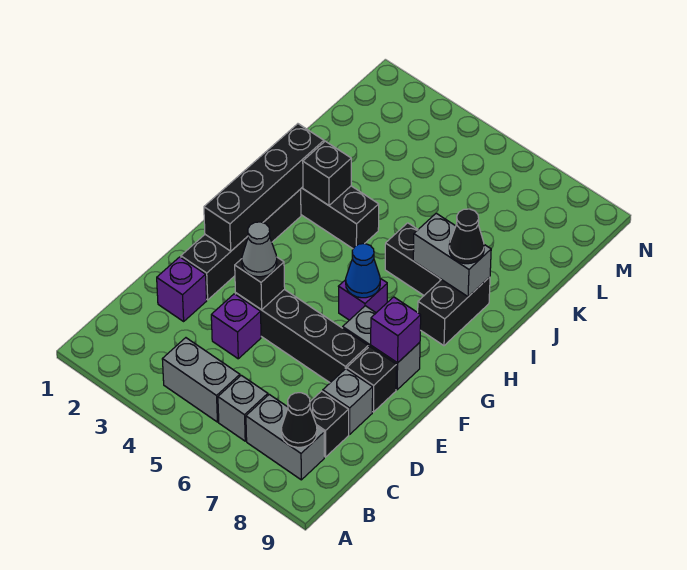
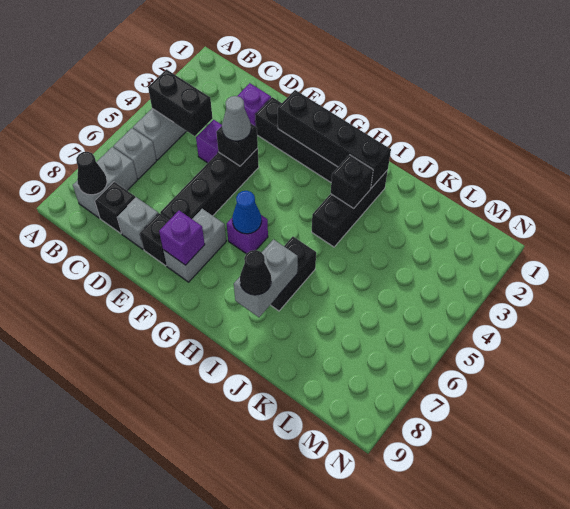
black brick H8:I8 level 1 -> black brick B4:C4 level 2

